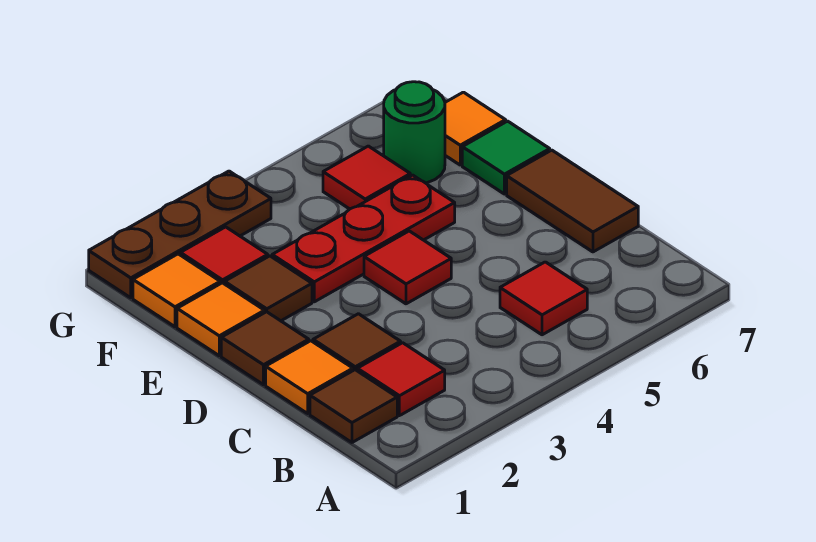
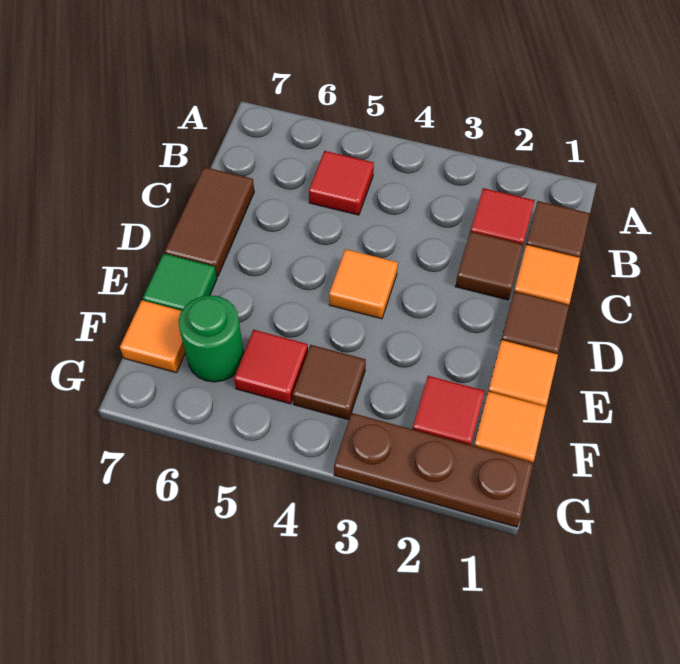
red tile D4 level 1 -> orange tile D4 level 1
brown tile E2 level 1 -> brown tile F4 level 1
red plate E3:E5 level 1 -> none

